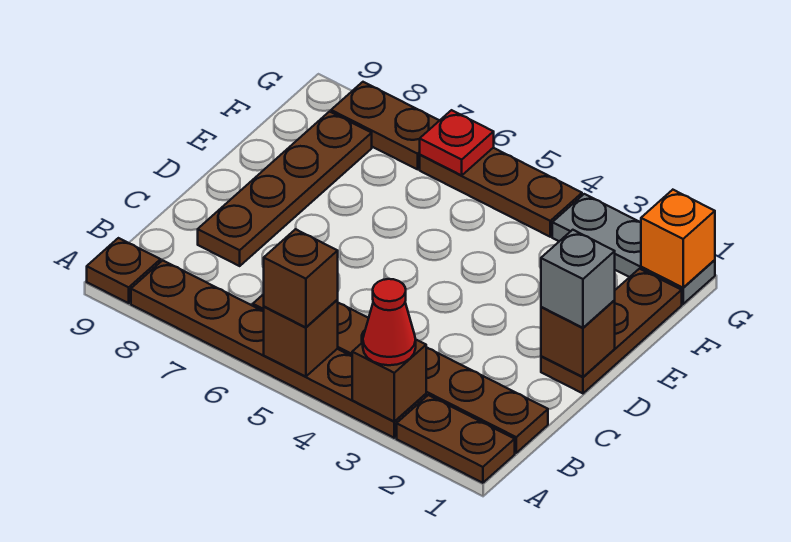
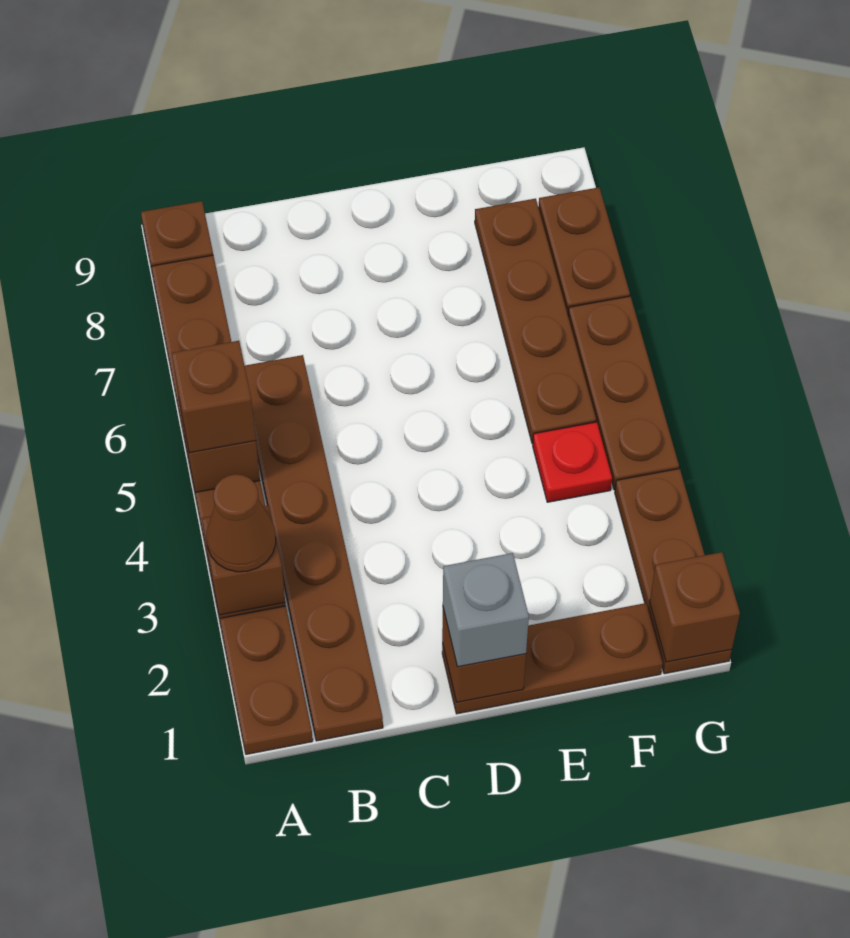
red cone A3 level 3 -> brown cone A3 level 3
brown plate C8:F8 level 1 -> brown plate F5:F8 level 1
grey plate G1:G3 level 1 -> brown plate G1:G3 level 1
orange brick G1 level 2 -> brown brick G1 level 2
red plate G6 level 2 -> red plate F4 level 1

